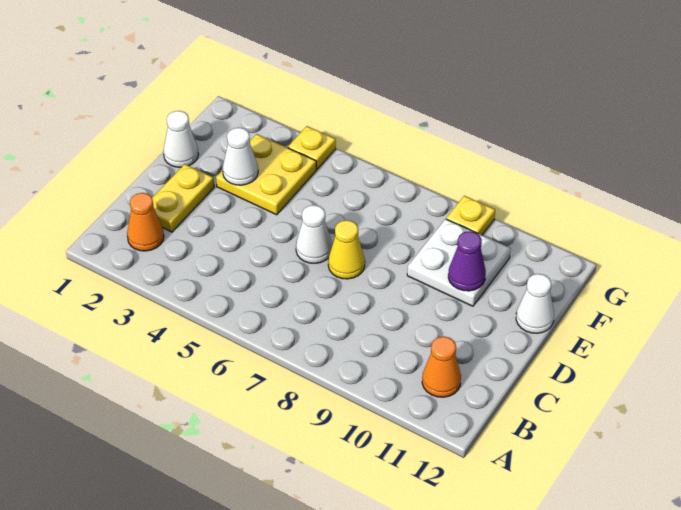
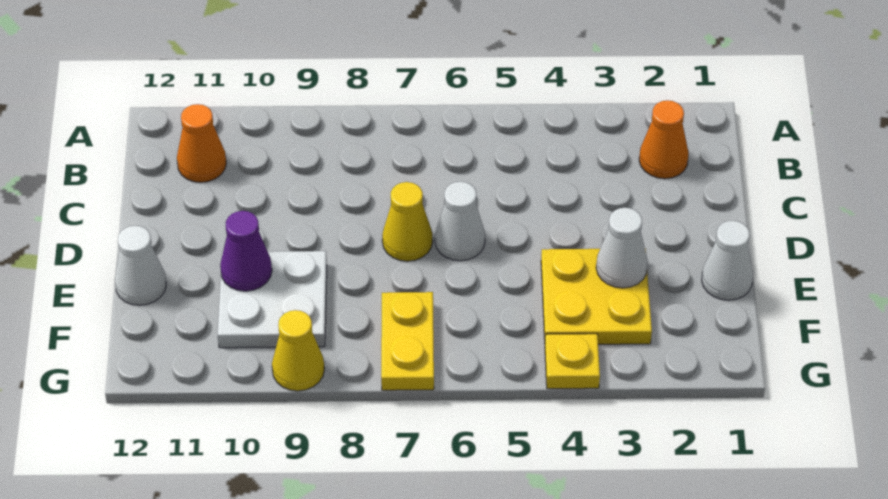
yellow plate C2:D2 level 1 -> yellow plate F7:G7 level 1
yellow plate G9 level 1 -> yellow cone G9 level 1

